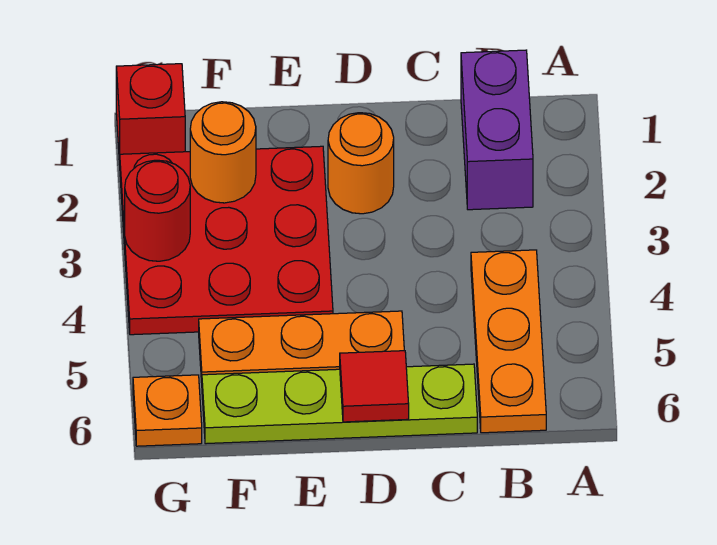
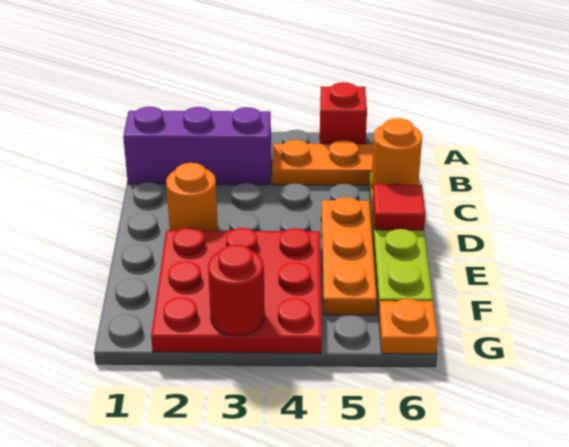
purple brick B1:B2 level 1 -> purple brick B1:B3 level 1
orange round brick F2 level 2 -> orange round brick C6 level 2
red brick G1 level 1 -> red brick A5 level 1

